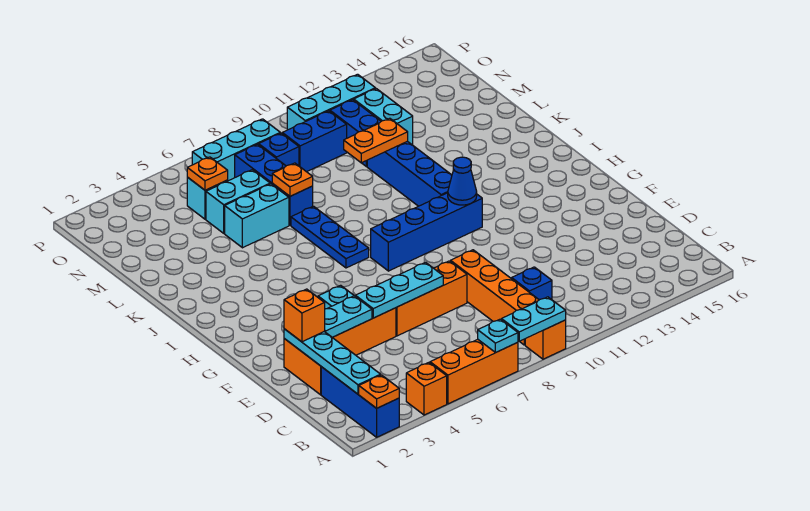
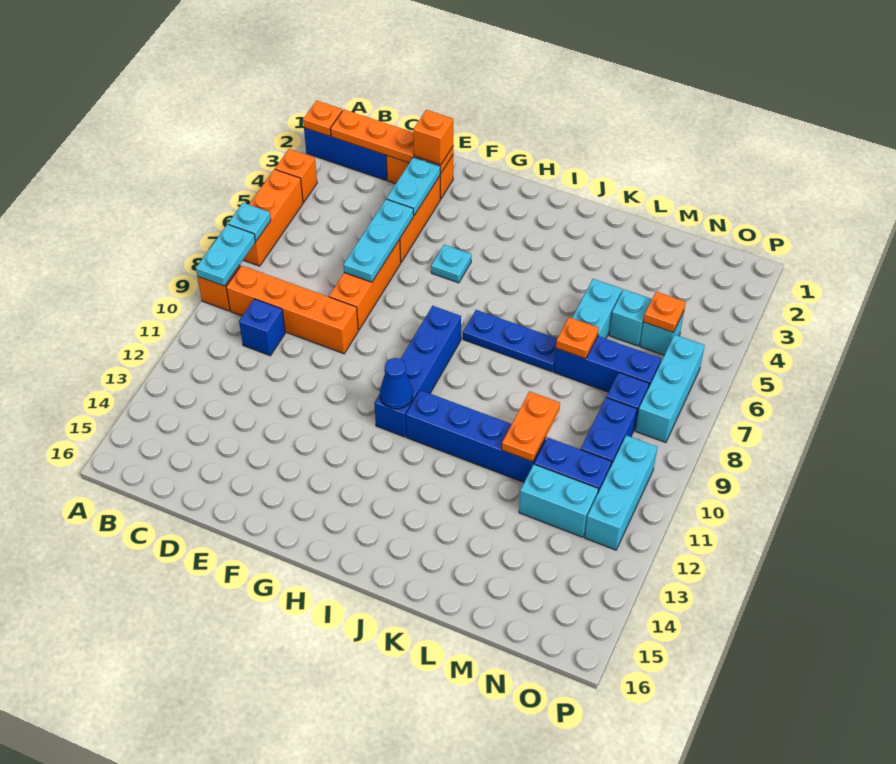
cyan plate B2:E2 level 2 -> orange plate B2:E2 level 2
cyan brick M5:M6 level 1 -> cyan brick M5 level 1

